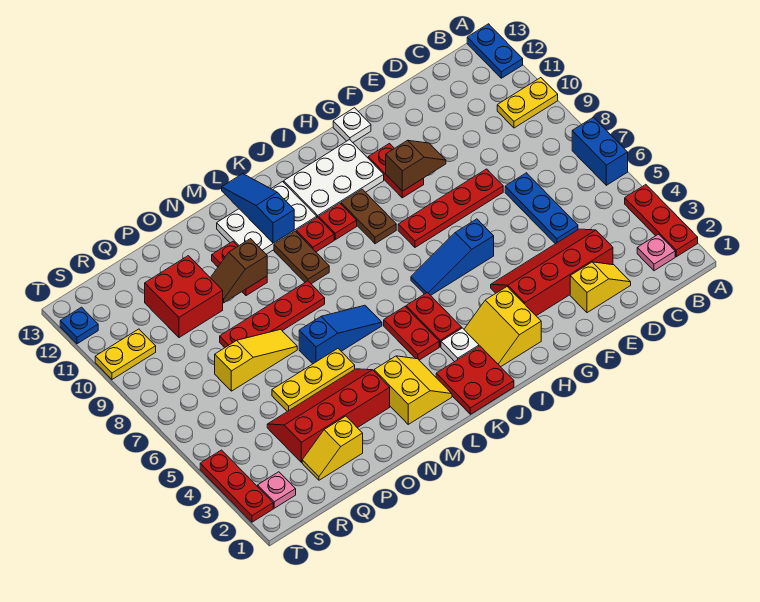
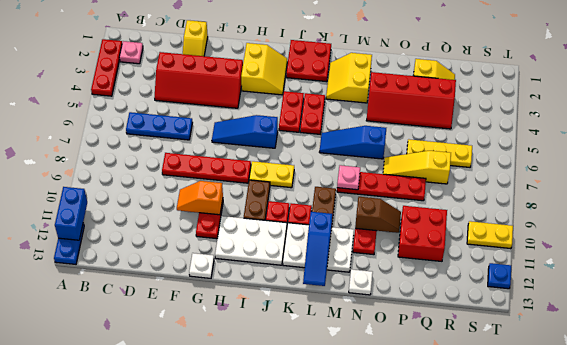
blue brick A6:A7 level 1 -> blue brick A11:A12 level 2
yellow plate A10:B10 level 1 -> yellow plate I8:J8 level 1
yellow slope D2:E2 level 1 top E -> yellow slope E1:E2 level 1 top 1
blue plate D5:D7 level 1 -> blue plate C6:E6 level 1
brown slope F10:G10 level 2 top G -> orange slope F10:G10 level 2 top G
blue slope G6:I6 level 1 top G -> blue slope G6:I6 level 1 top I
white plate J3 level 1 -> white plate N13 level 1
yellow plate N5:P5 level 1 -> yellow plate P6:R6 level 1
pink plate S2 level 1 -> pink plate M8 level 2
red plate T2:T4 level 1 -> none

